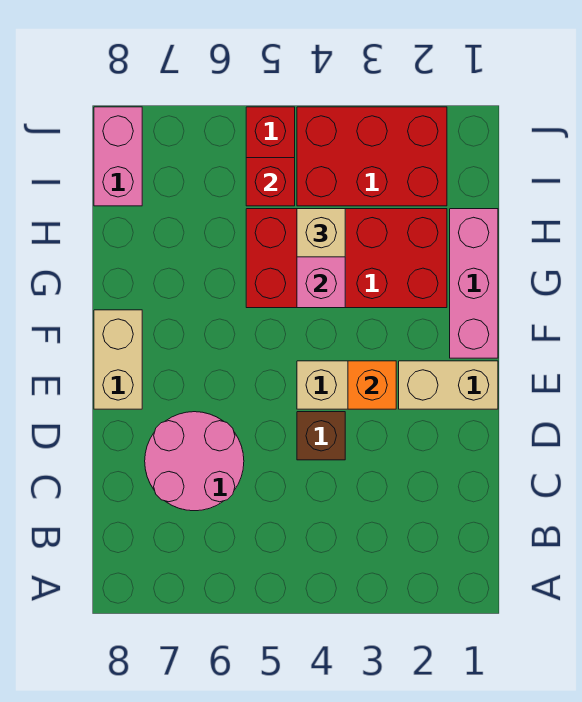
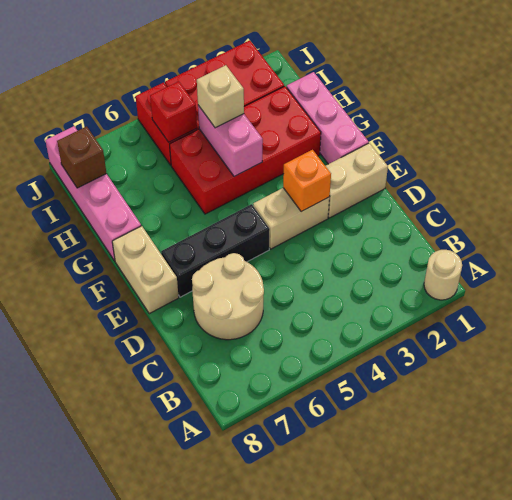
none -> tan round brick A1 level 1
pink round brick C6:D7 level 1 -> tan round brick C6:D7 level 1
brown brick D4 level 1 -> brown brick I8 level 2
none -> black brick E5:E7 level 1
pink brick I8:J8 level 1 -> pink brick G8:J8 level 1

